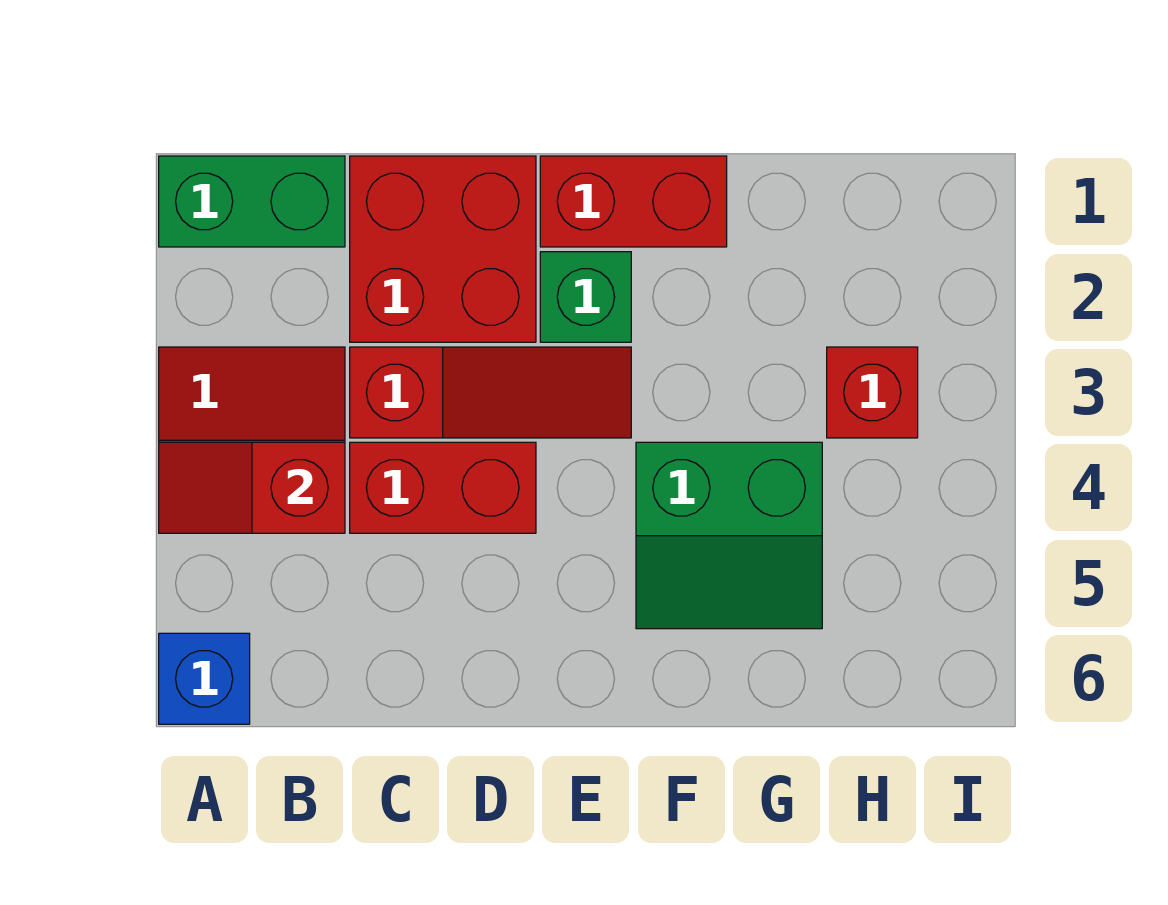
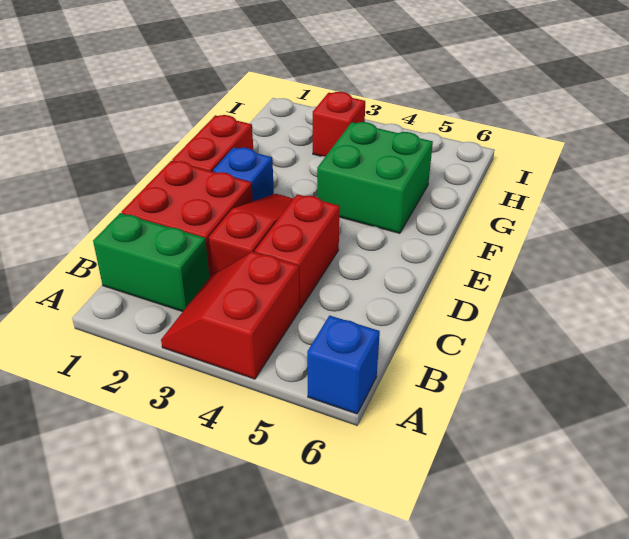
green brick A1:B1 level 1 -> green brick B1:B2 level 1
red slope A4:B4 level 2 top B -> none
green brick E2 level 1 -> blue brick E2 level 1
green slope F4:G5 level 1 top 4 -> green brick F4:G5 level 1

